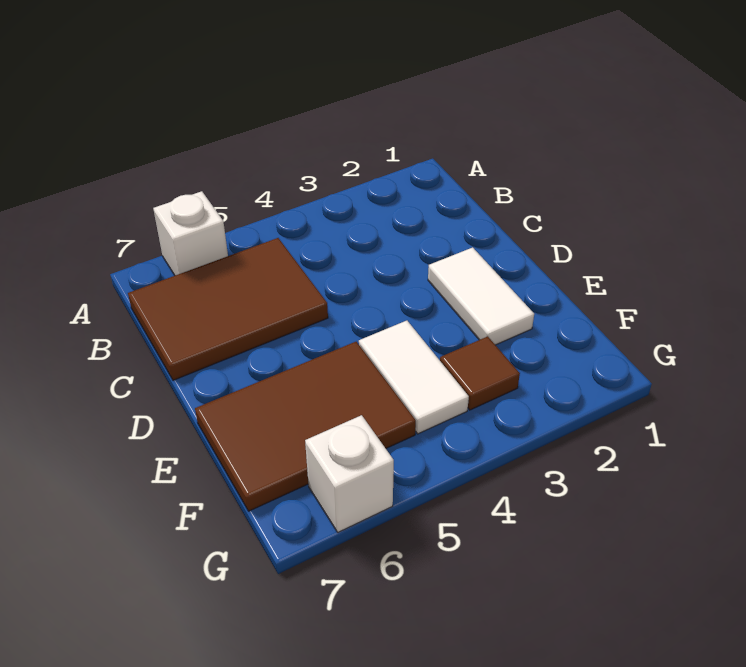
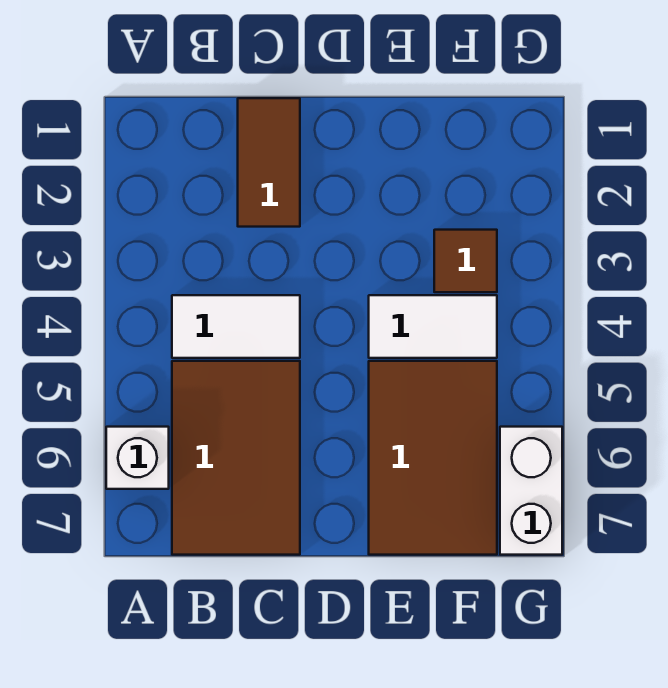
none -> brown tile C1:C2 level 1
white tile D2:E2 level 1 -> white tile B4:C4 level 1
white brick G6 level 1 -> white brick G6:G7 level 1

